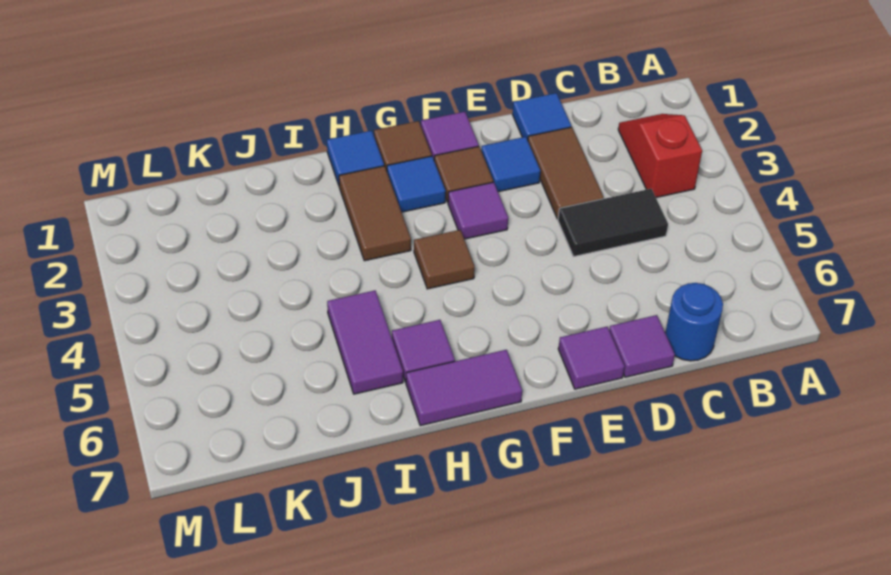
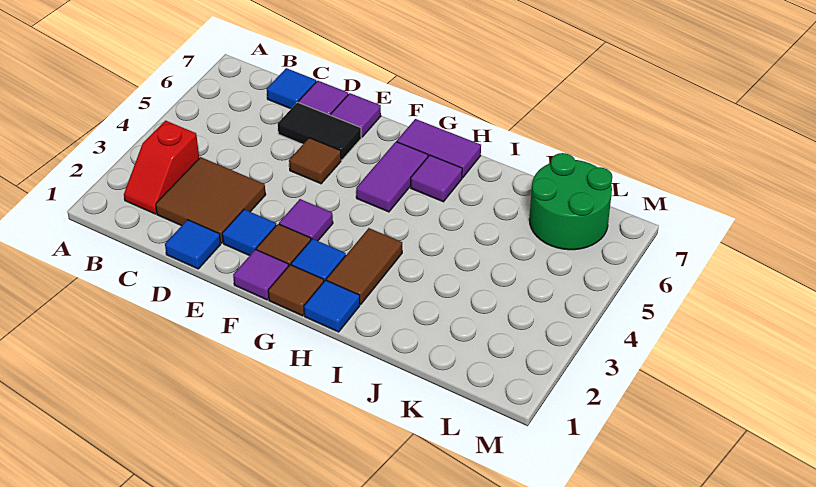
black tile C4:D4 level 1 -> black tile D6:E6 level 1
blue round brick C7 level 1 -> blue tile C7 level 1
brown tile D2:D3 level 1 -> brown tile C2:D3 level 1
brown tile G4 level 1 -> brown tile E5 level 1
purple tile I5:I6 level 1 -> purple tile G5:G6 level 1
none -> green round brick K6:L7 level 1

